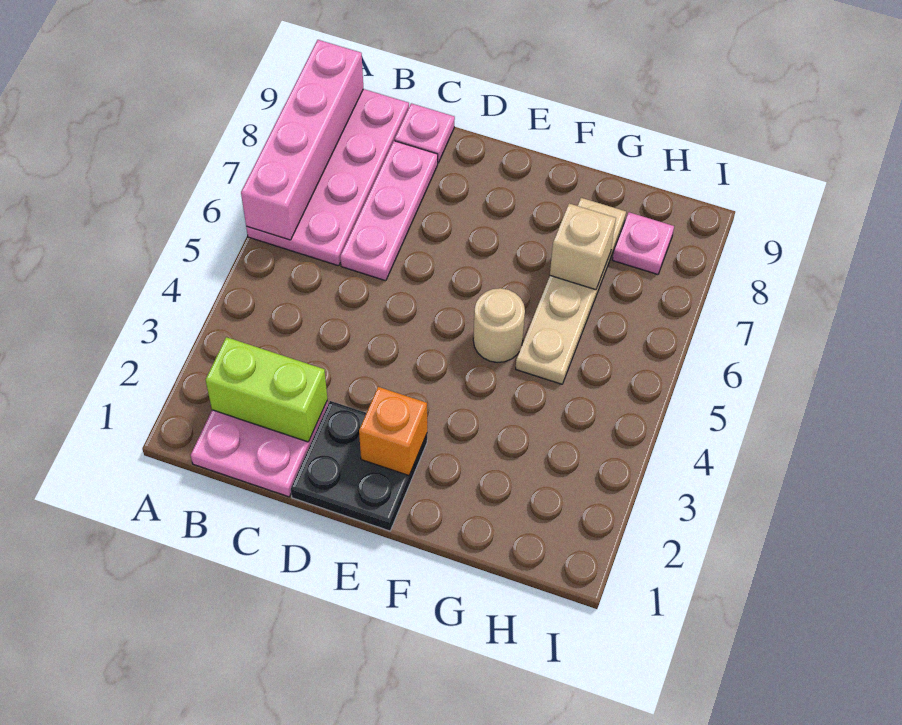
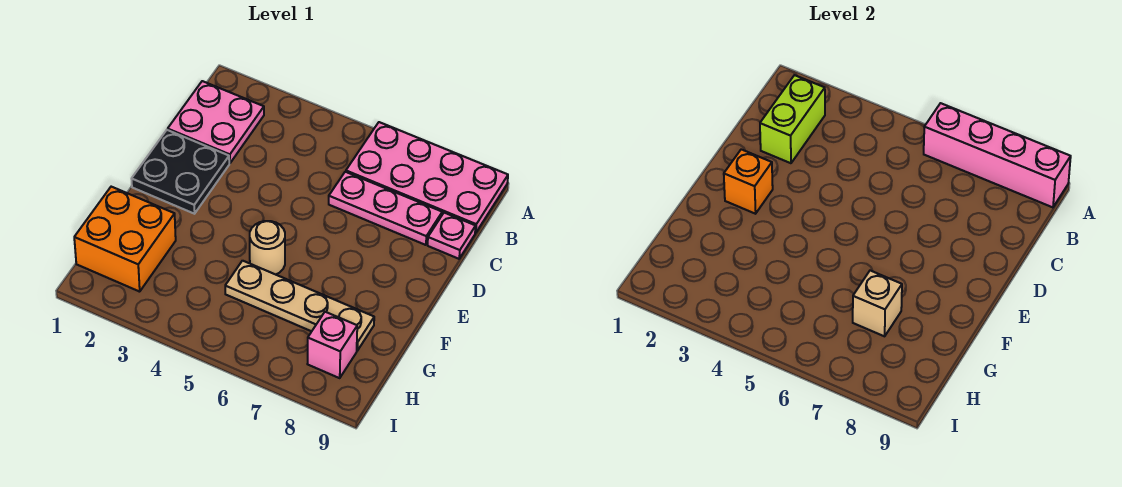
none -> orange brick G1:H2 level 1
pink plate H8 level 1 -> pink brick H8 level 1

